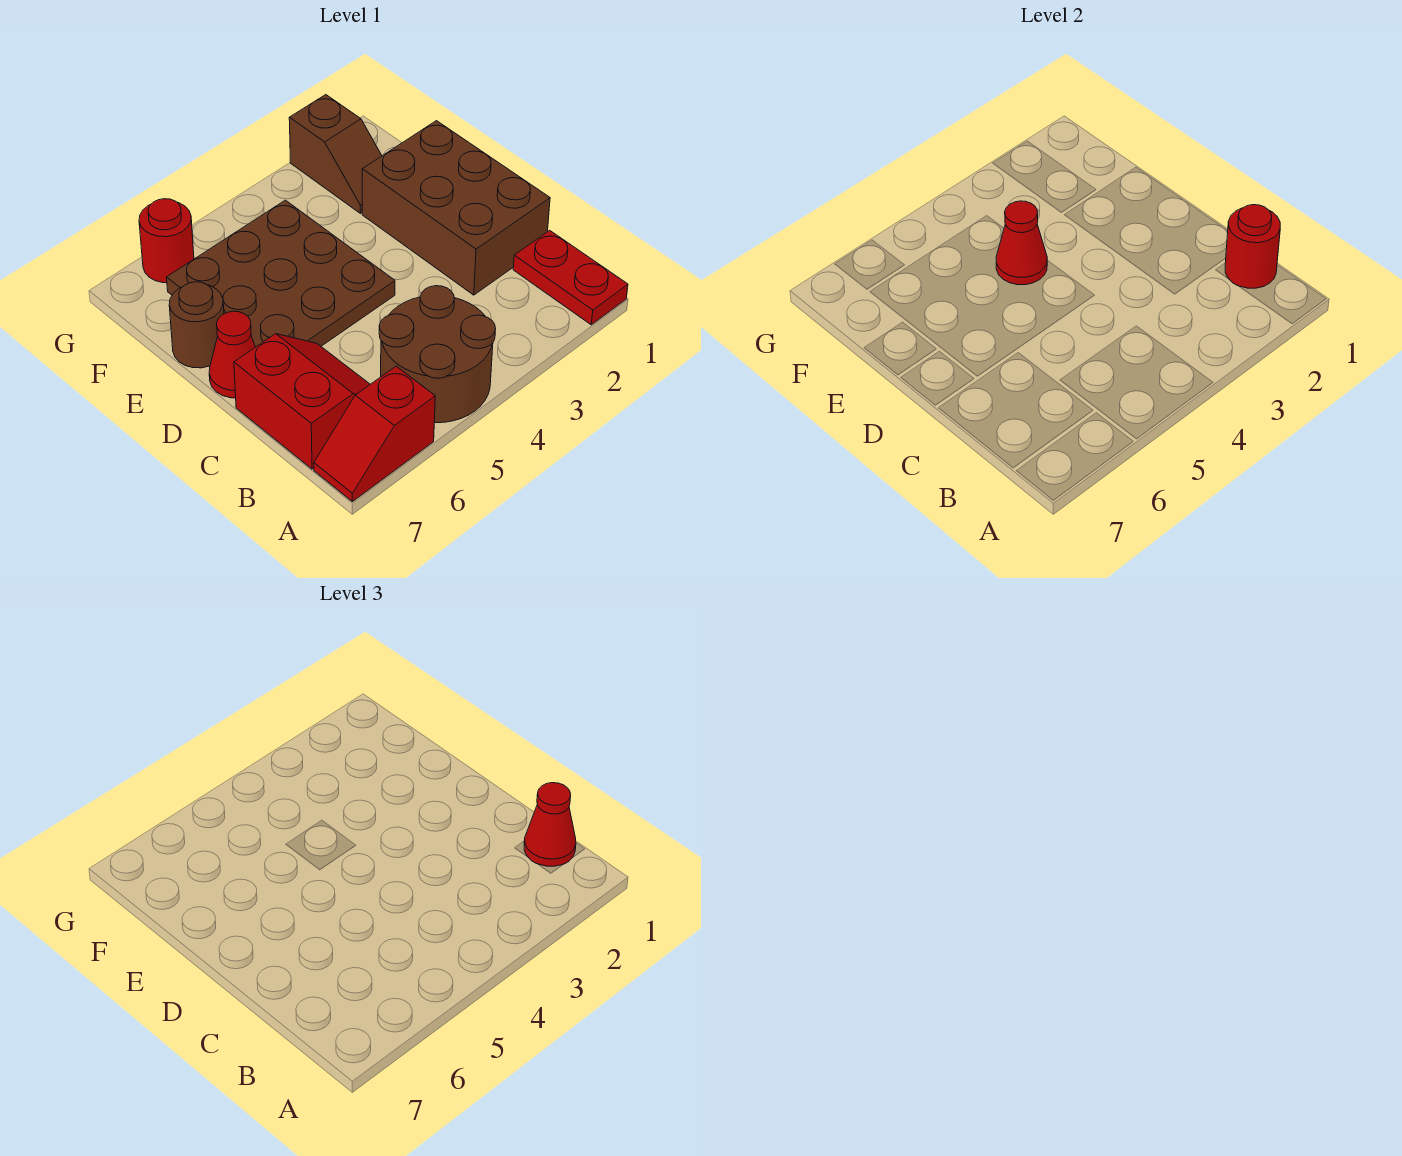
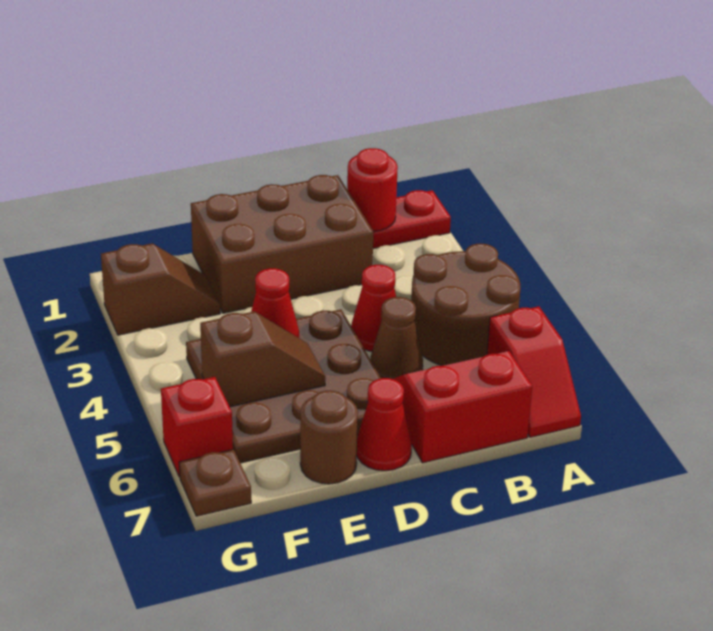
red cone B1 level 3 -> red cone C4 level 1
none -> brown cone C5 level 1
none -> brown slope E5:F5 level 2 top F
red round brick G6 level 1 -> red brick G6 level 1
none -> brown plate G7 level 1

